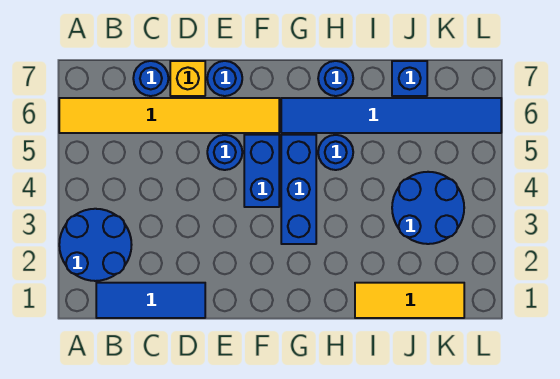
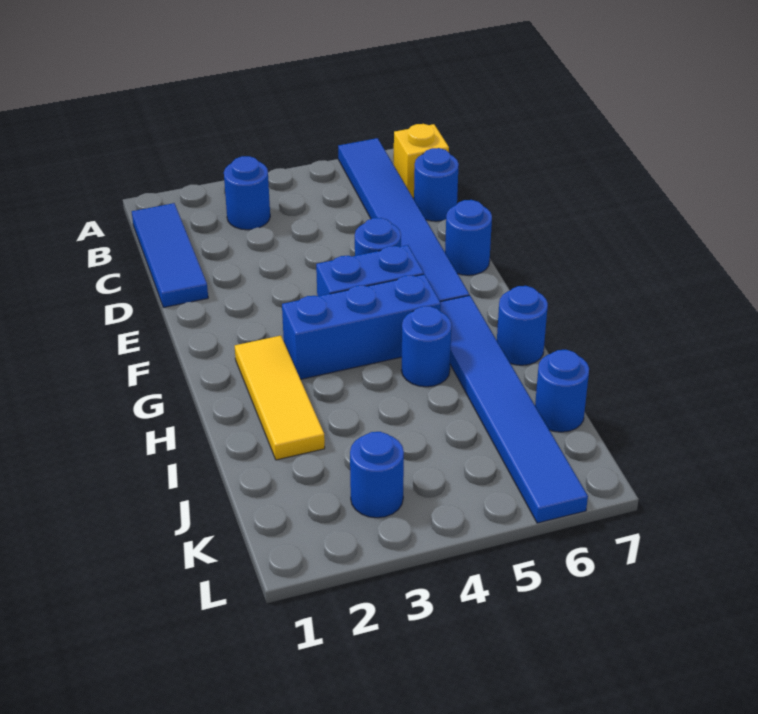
blue round brick A2:B3 level 1 -> blue round brick B3 level 1
yellow tile A6:F6 level 1 -> blue tile A6:F6 level 1
yellow brick D7 level 1 -> yellow brick B7 level 1
yellow tile I1:K1 level 1 -> yellow tile G2:I2 level 1
blue round brick J3:K4 level 1 -> blue round brick K3 level 1
blue brick J7 level 1 -> blue round brick J7 level 1

